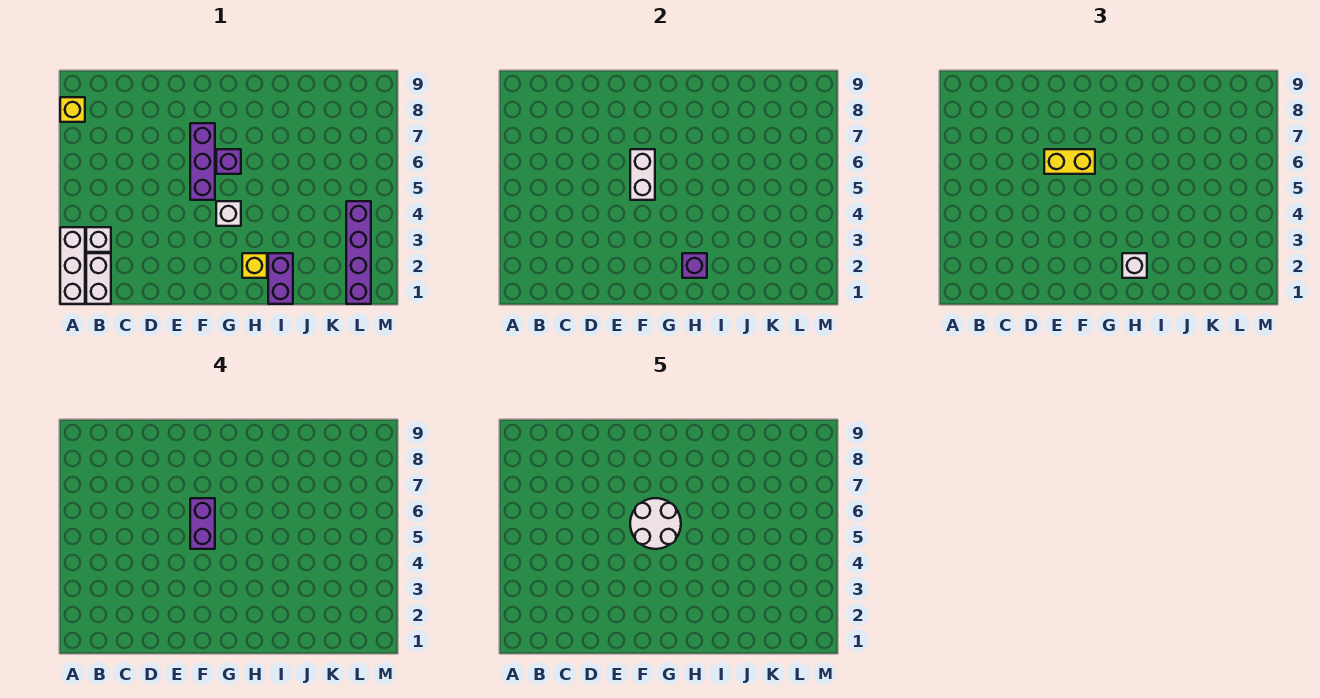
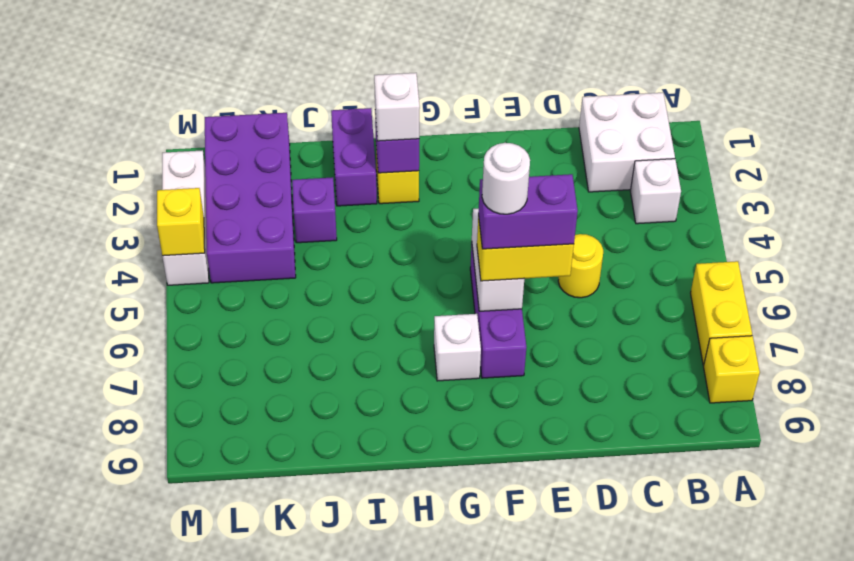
white brick A1:A3 level 1 -> white brick M2:M4 level 1
none -> yellow brick A6:A7 level 1
white brick B1:B2 level 1 -> white brick B1:C2 level 1
none -> yellow round brick D5 level 1
purple brick F5:F6 level 4 -> purple brick E6:F6 level 4
white round brick F5:G6 level 5 -> white round brick F6 level 5
white brick G4 level 1 -> white brick G7 level 1
purple brick G6 level 1 -> purple brick J3 level 1
purple brick L1:L4 level 1 -> purple brick K1:L4 level 1
none -> yellow brick M4 level 2

